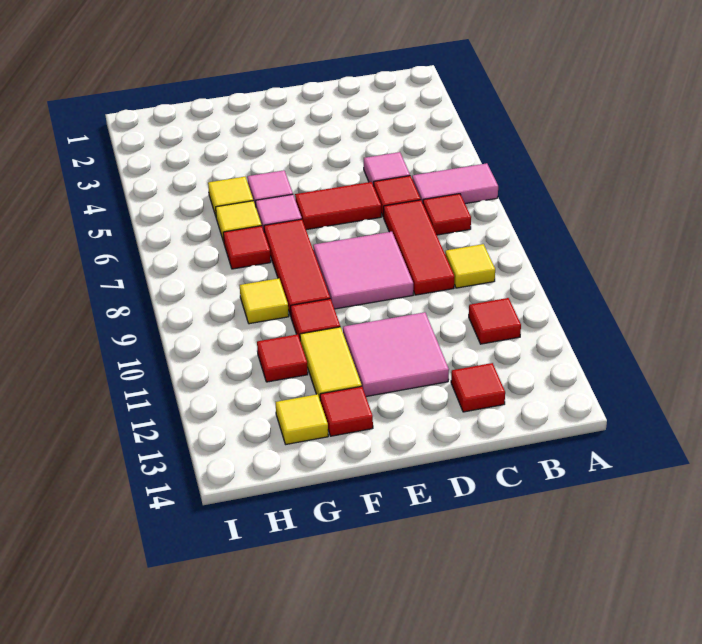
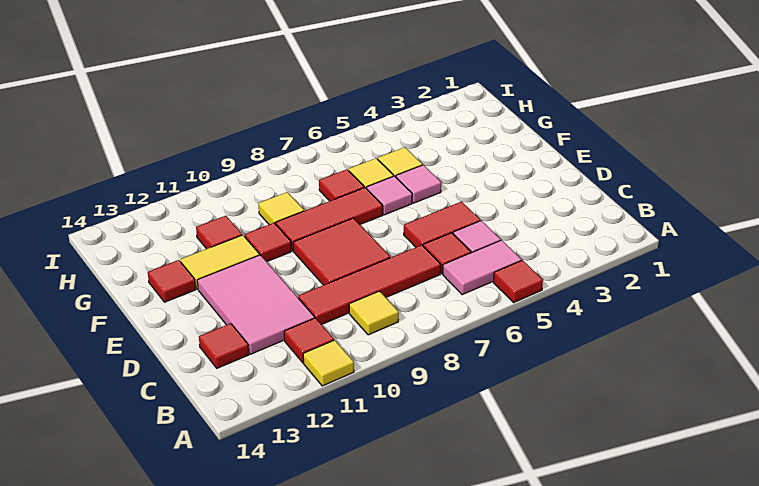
pink tile A6:B6 level 1 -> pink tile B5:B6 level 1
red tile B7 level 1 -> red tile A5 level 1
red tile C7:C9 level 1 -> red tile C7:C10 level 1
red tile D6:E6 level 1 -> red tile D5:D6 level 1
pink tile D8:E9 level 1 -> red tile D8:E9 level 1
pink tile D11:E12 level 1 -> pink tile C11:E12 level 1
yellow tile G13 level 1 -> yellow tile A11 level 1

